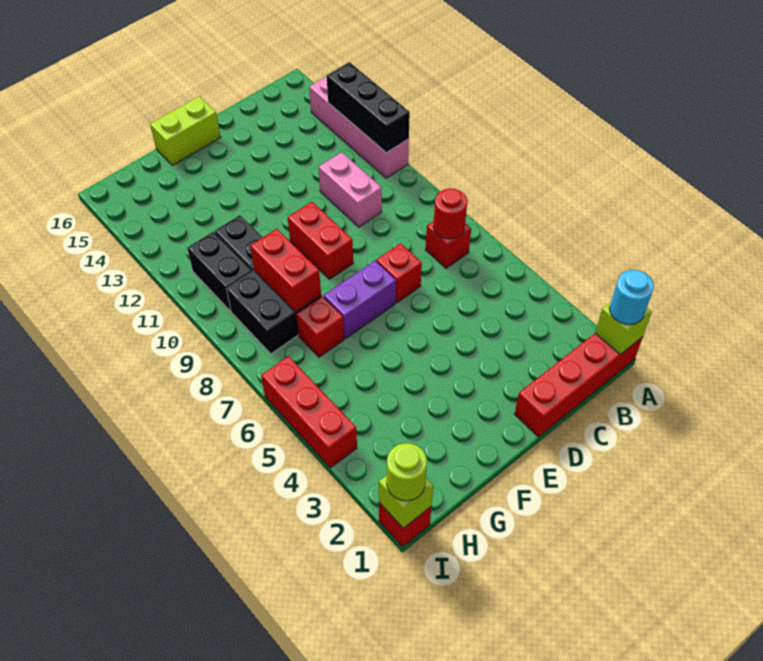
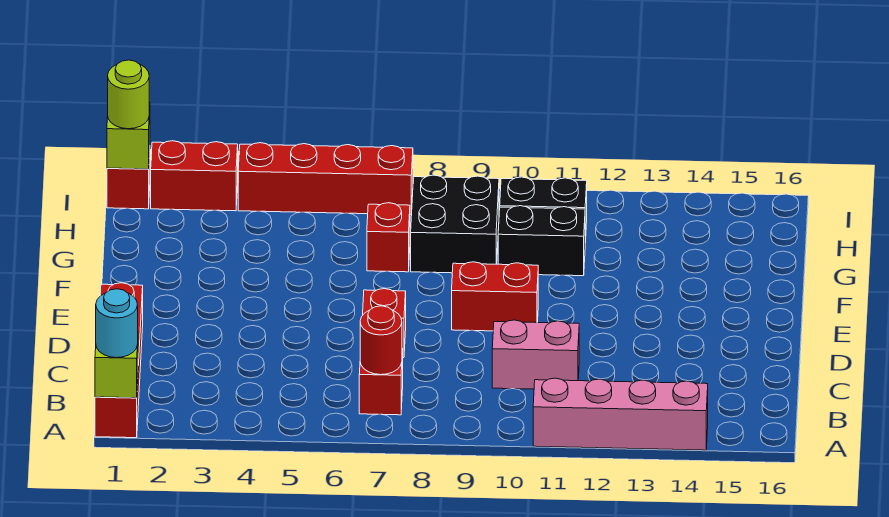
black brick A11:A13 level 2 -> none
purple brick E7:F7 level 1 -> none
lime brick E16:F16 level 1 -> none
red brick G8:G9 level 2 -> red brick I2:I3 level 1
red brick I4:I6 level 1 -> red brick I4:I7 level 1

